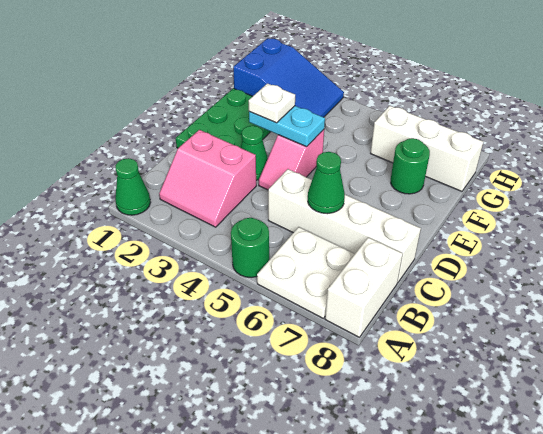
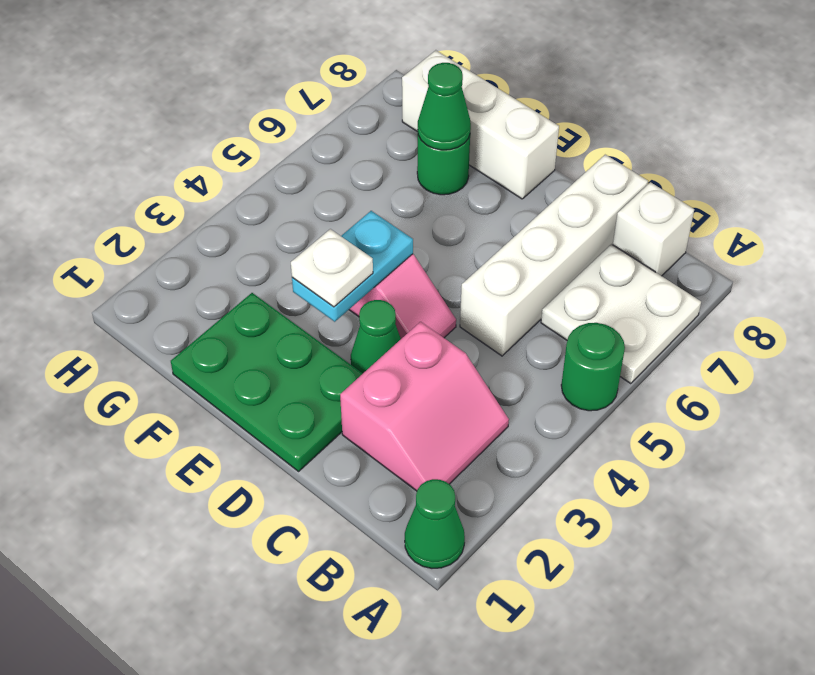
white brick A8:B8 level 1 -> white brick B8 level 1
green cone C6 level 2 -> green cone F7 level 2
blue slope G1:H3 level 1 top 1 -> none
white brick G6:G8 level 1 -> white brick E8:G8 level 1

